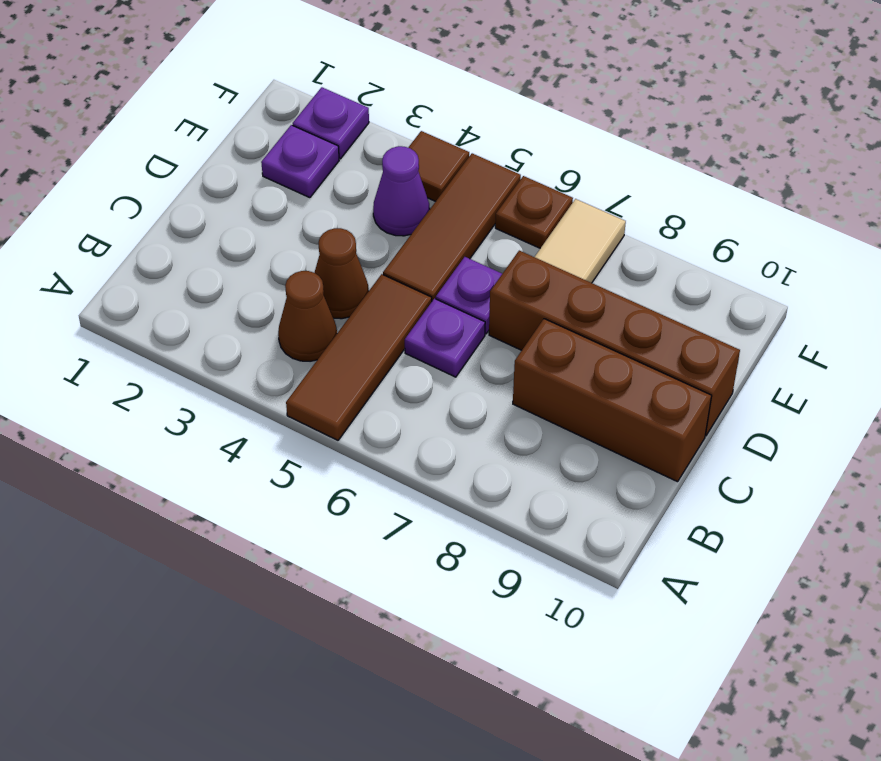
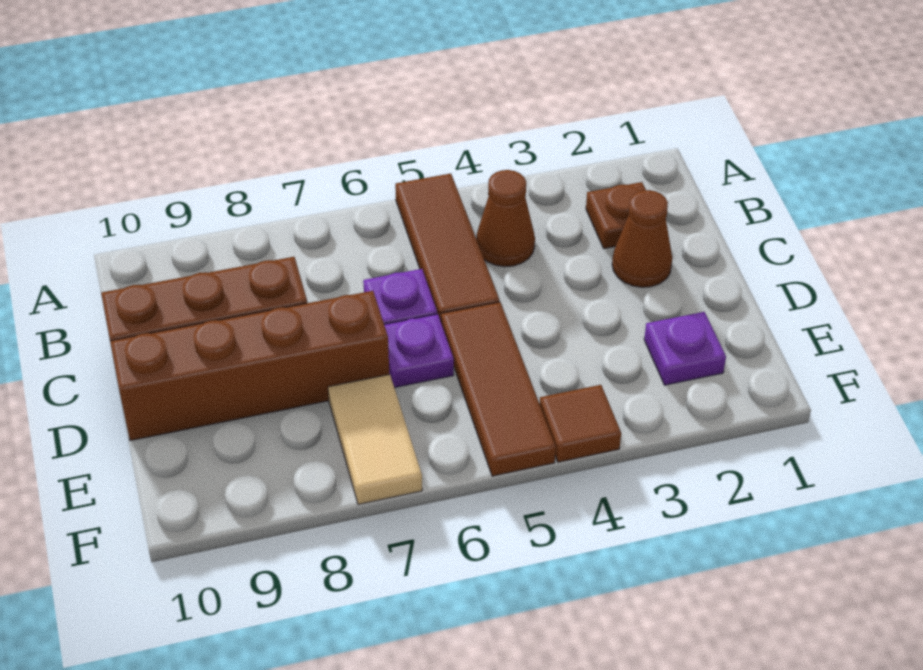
brown cone C4 level 1 -> brown cone C2 level 1
purple cone E4 level 1 -> none
purple plate F2 level 1 -> none
brown plate F6 level 1 -> brown plate B2 level 1

